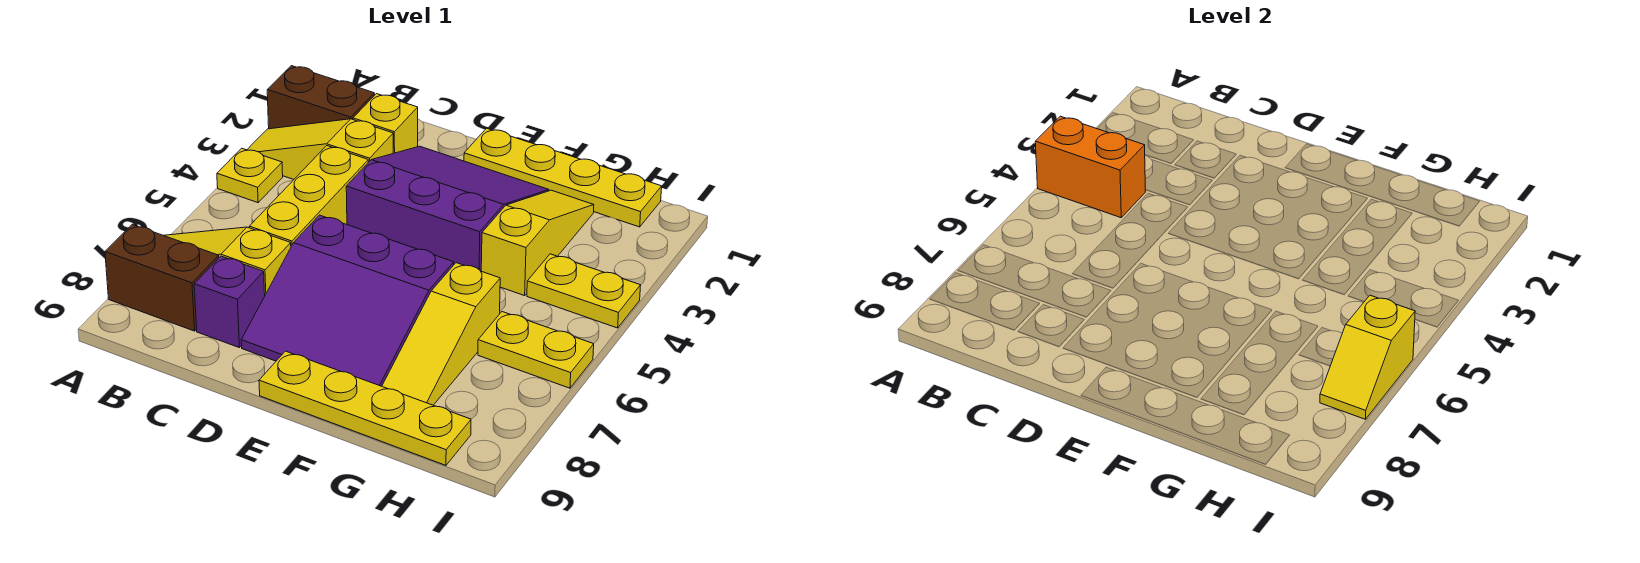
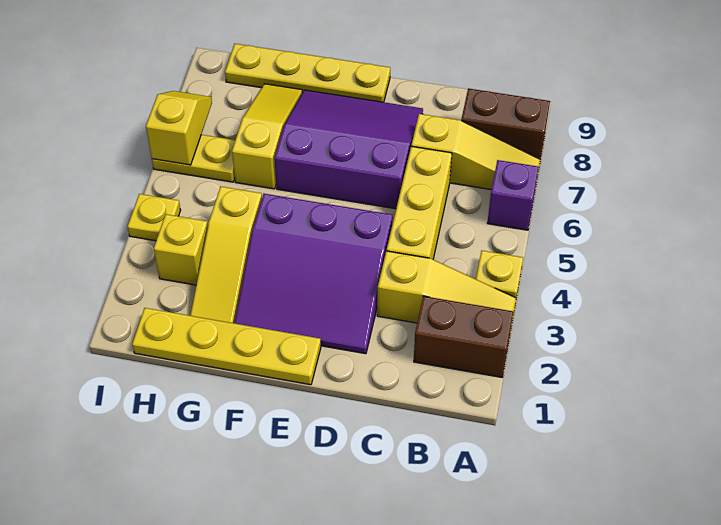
orange brick A4:B4 level 2 -> none
yellow brick C2 level 1 -> yellow brick H3 level 1
purple brick C8 level 1 -> purple brick A6 level 1
yellow plate H4:I4 level 1 -> yellow plate I4 level 1

